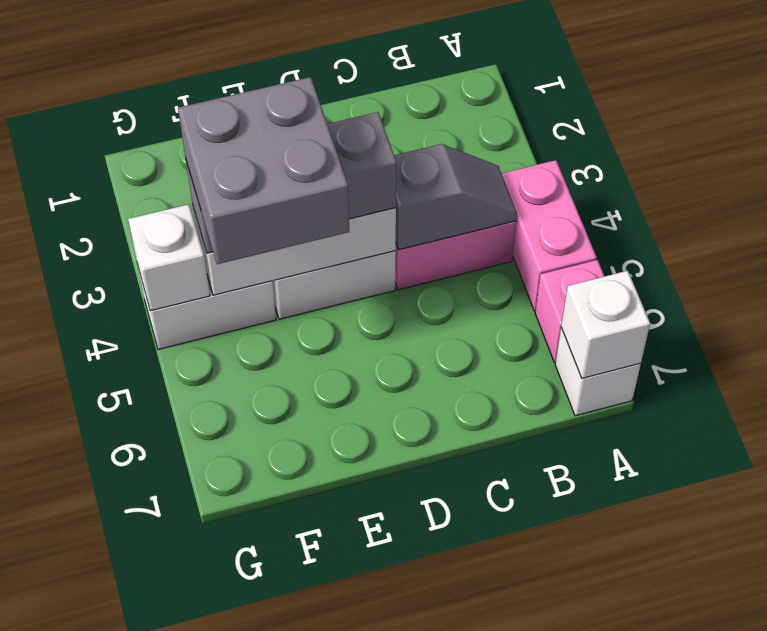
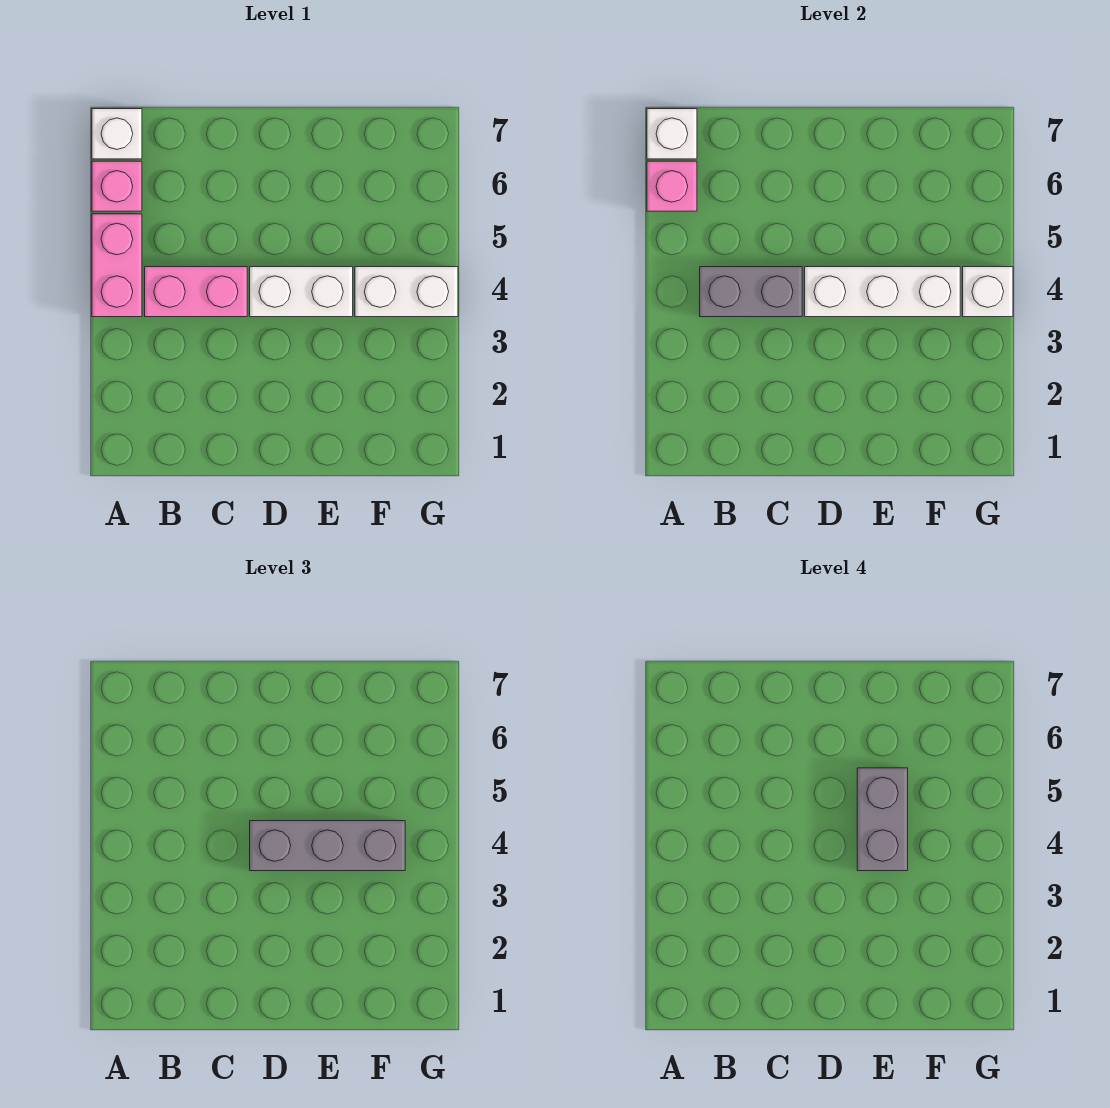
none -> pink brick A6 level 2
grey slope B4:C4 level 2 top C -> grey brick B4:C4 level 2
grey brick E4:F5 level 4 -> grey brick E4:E5 level 4

